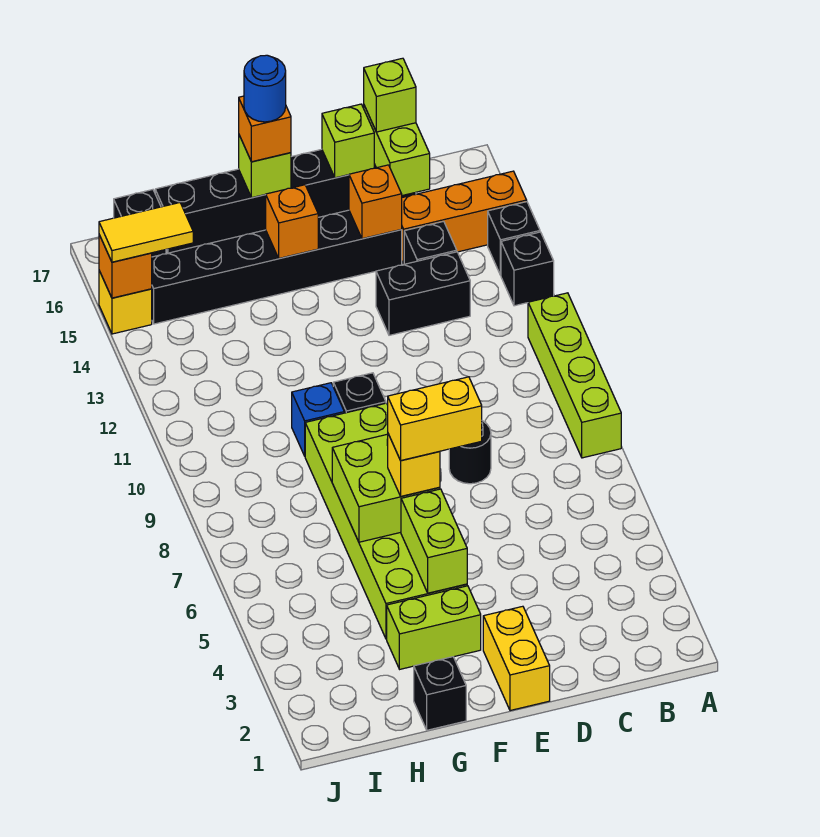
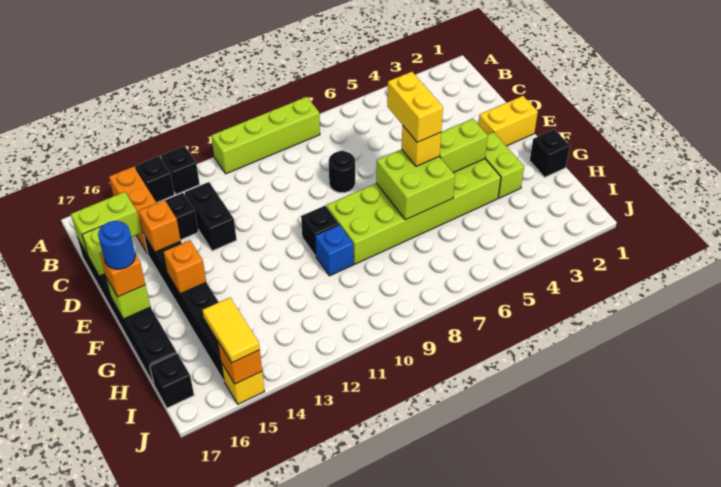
lime brick C17 level 3 -> none

